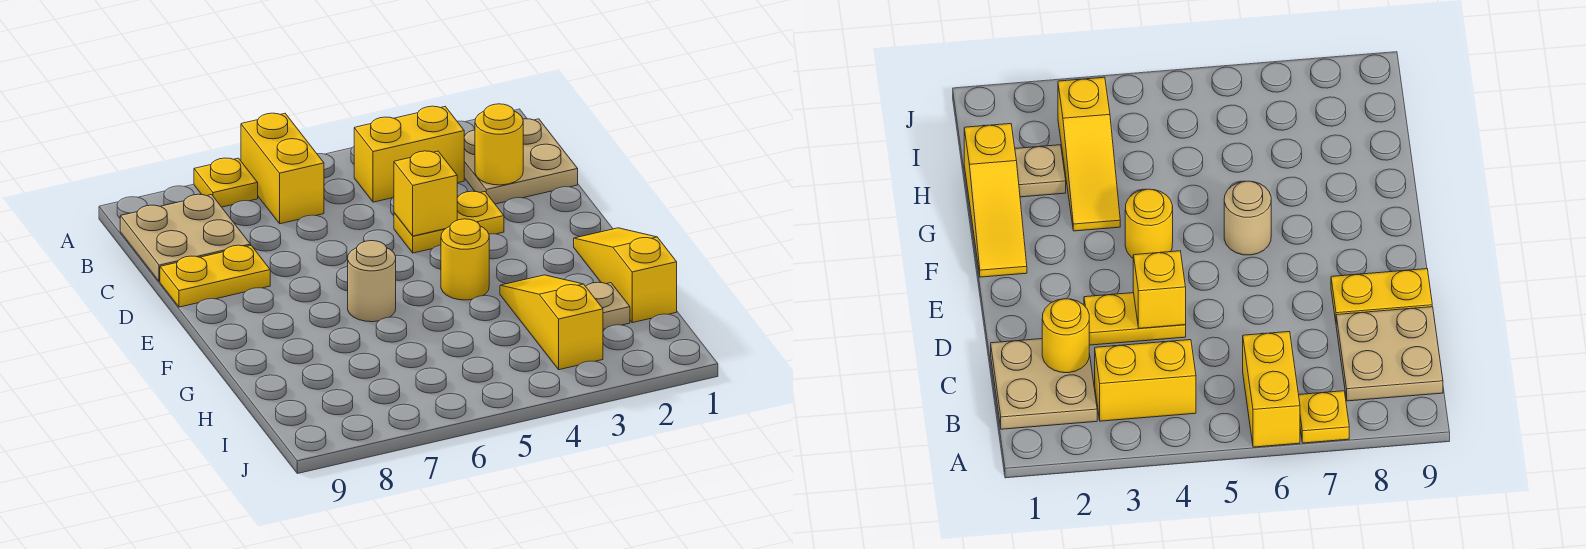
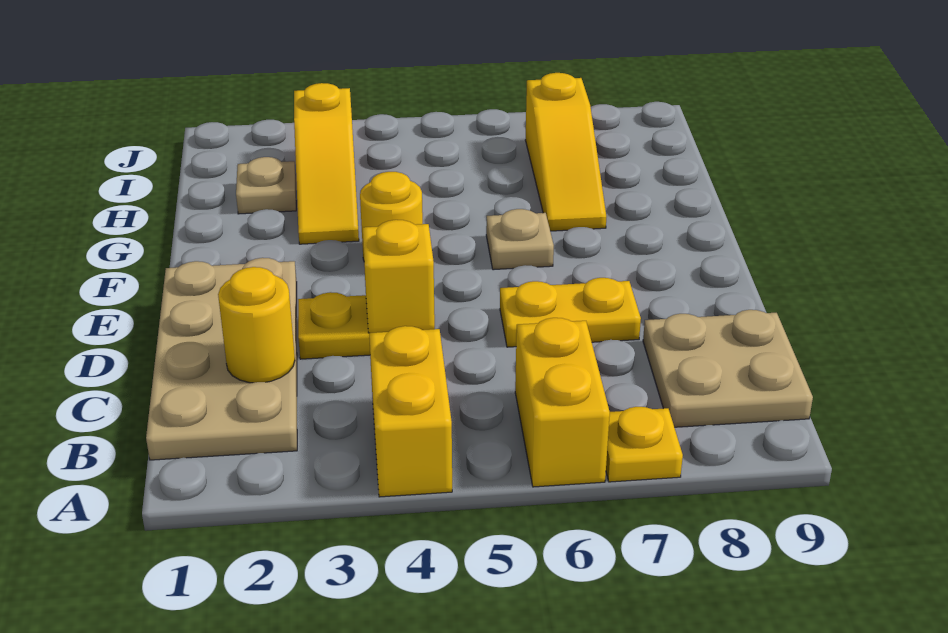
tan plate B1:C2 level 1 -> tan plate B1:E2 level 1
yellow brick B3:B4 level 1 -> yellow brick A4:B4 level 1
yellow plate D8:D9 level 1 -> yellow plate D6:D7 level 1
yellow slope F1:H1 level 1 top H -> yellow slope G7:I7 level 1 top I
tan round brick F6 level 1 -> tan plate F6 level 1

